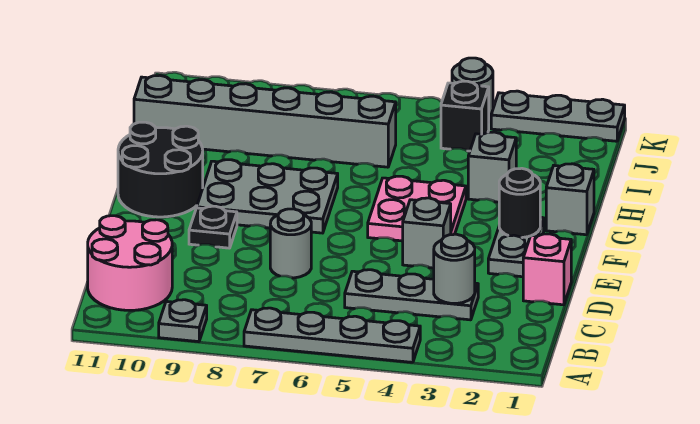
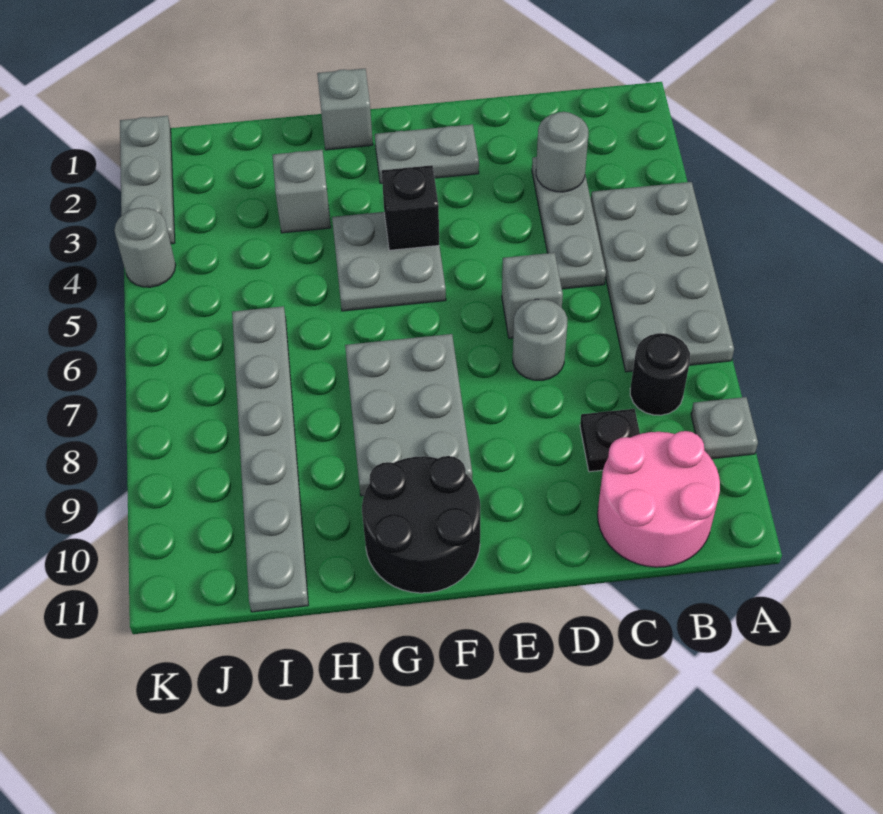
grey plate A4:A7 level 1 -> grey plate A4:B7 level 1
pink brick D1 level 1 -> none
grey brick E4 level 1 -> grey brick D6 level 1
black plate E9 level 1 -> black plate C9 level 1
black round brick F2 level 2 -> black round brick B8 level 1
pink plate F4:G5 level 1 -> grey plate F4:G5 level 1
grey brick I6:I11 level 1 -> grey plate I6:I11 level 1
black brick J4 level 1 -> black brick F4 level 2

